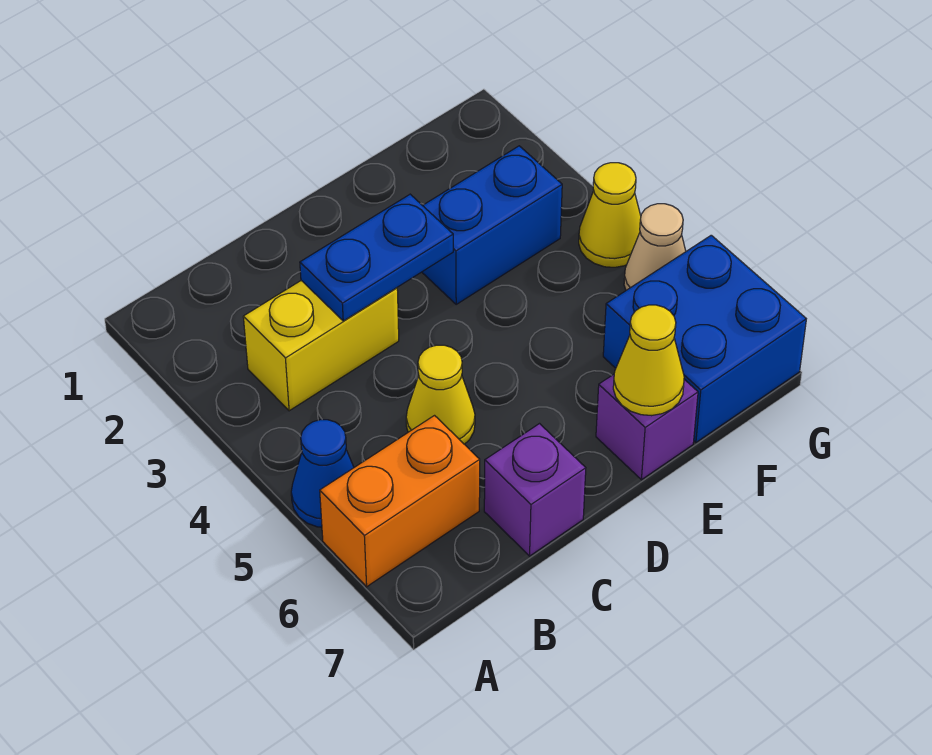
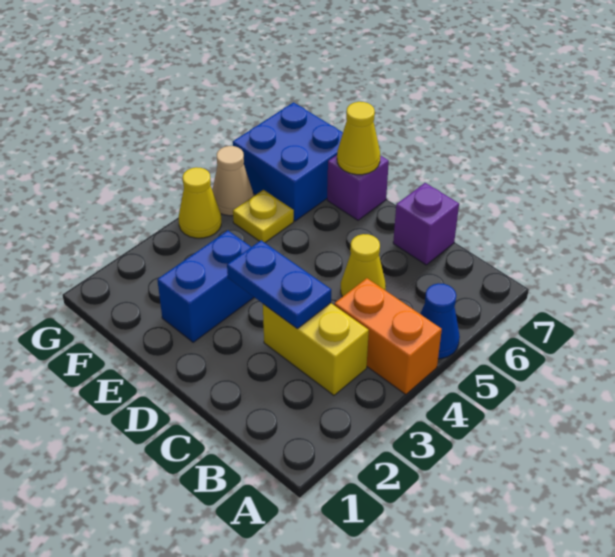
orange brick A6:B6 level 1 -> orange brick A4:B4 level 1
blue brick E3:F3 level 1 -> blue brick E2:E3 level 1
none -> yellow plate F5 level 1

